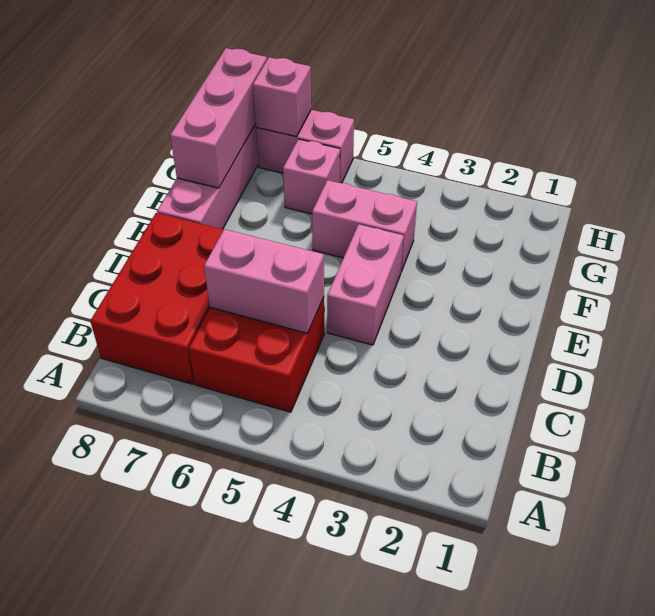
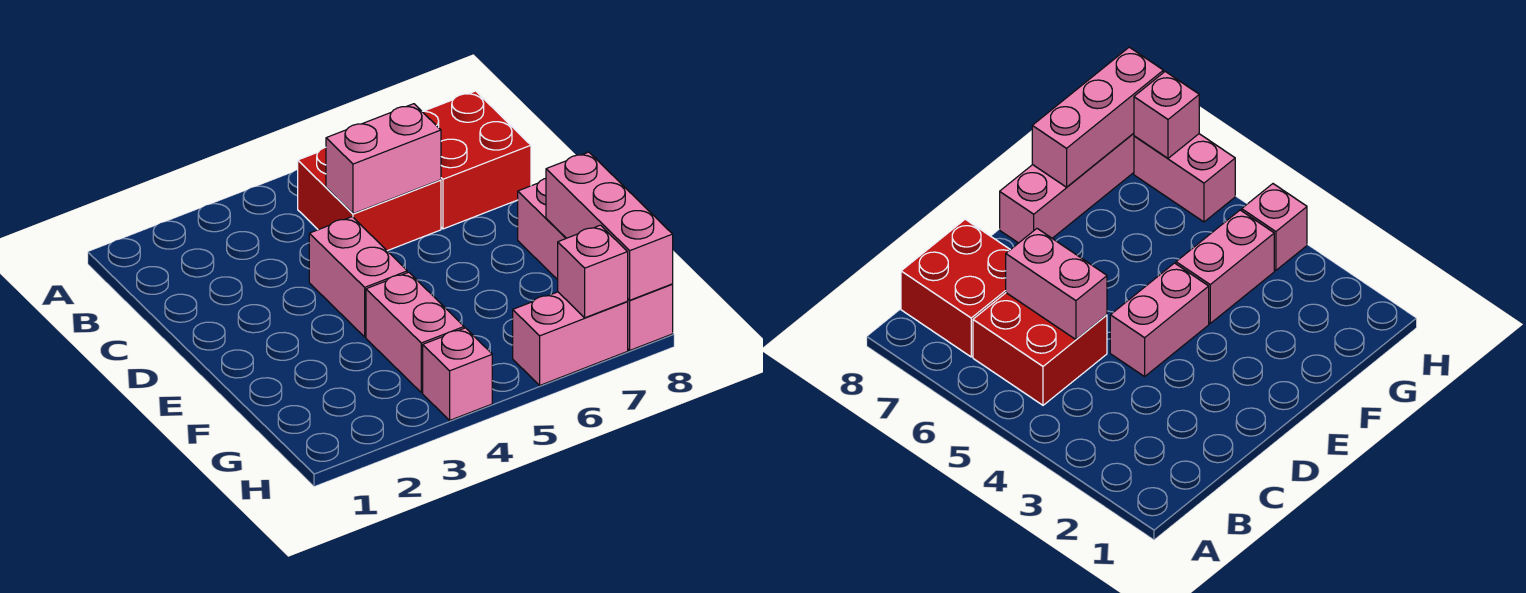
red brick B7:D8 level 1 -> red brick B7:C8 level 1
pink brick F4:F5 level 1 -> pink brick F4:G4 level 1
pink brick G6 level 1 -> pink brick H4 level 1

